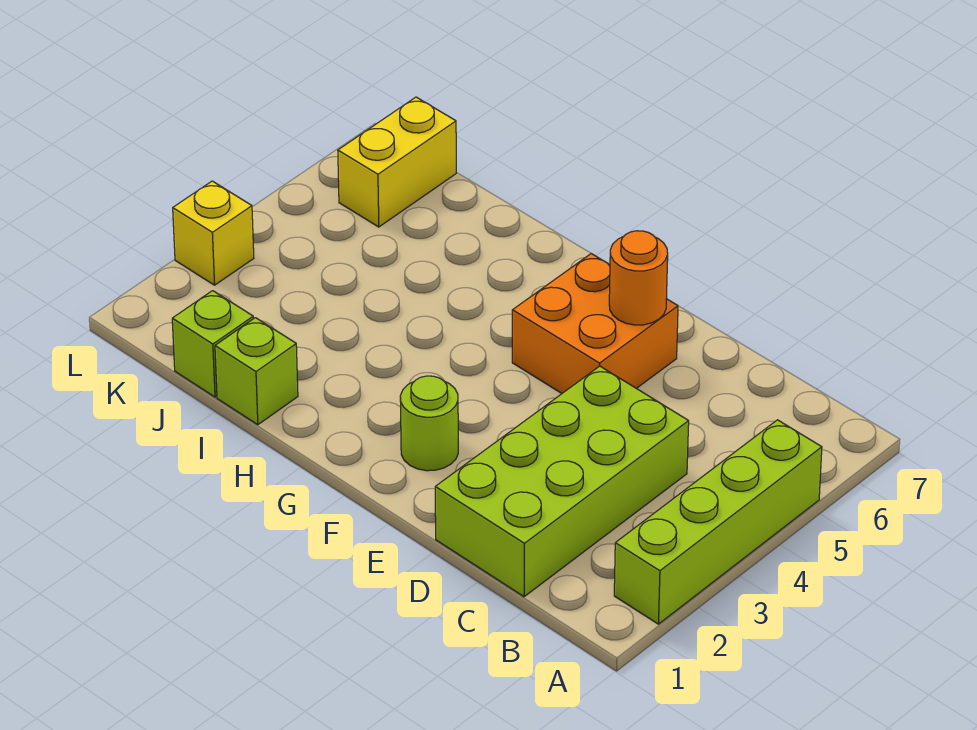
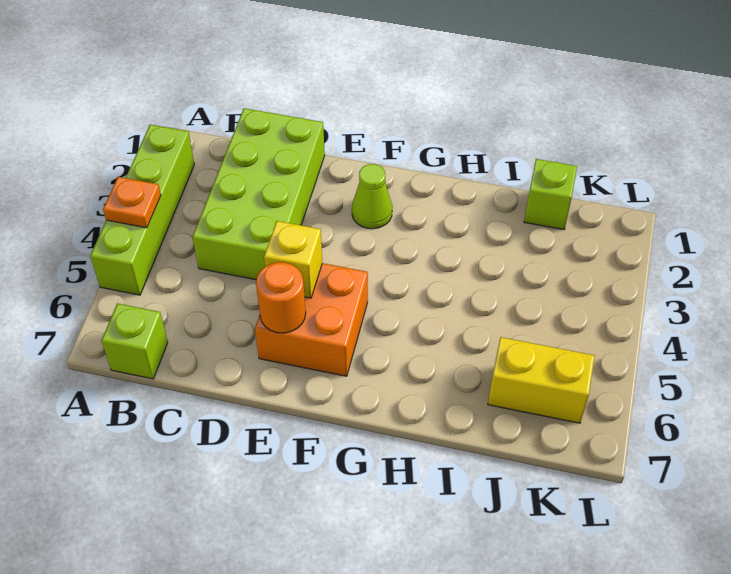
none -> orange plate A4 level 2
lime round brick F2 level 1 -> lime cone F2 level 1
lime brick I1 level 1 -> lime brick B7 level 1
yellow brick K6:K7 level 1 -> yellow brick J6:K6 level 1
yellow brick L3 level 1 -> yellow brick E5 level 2

